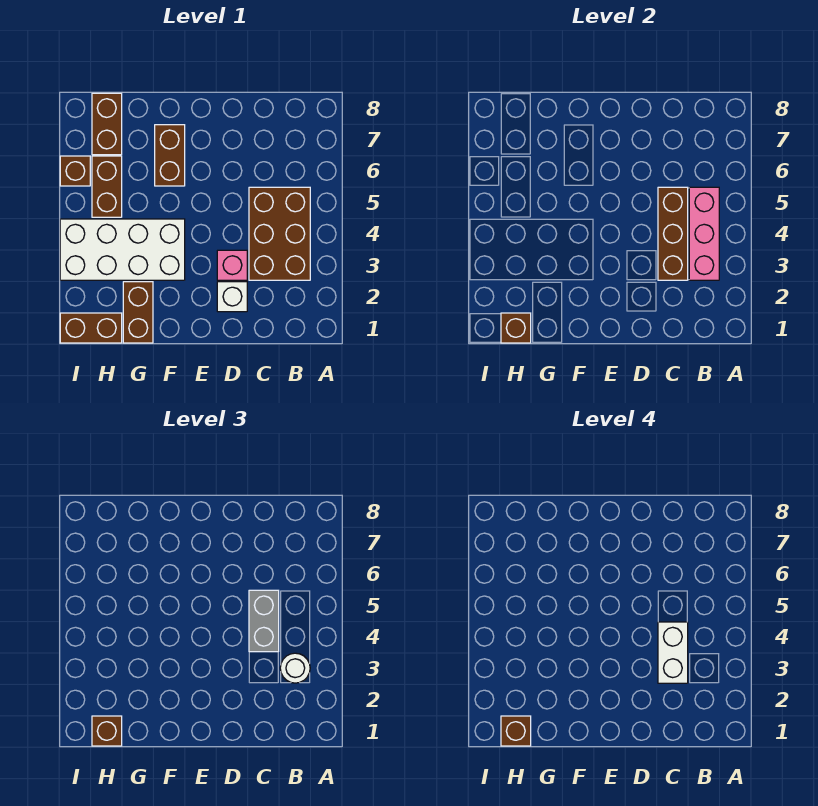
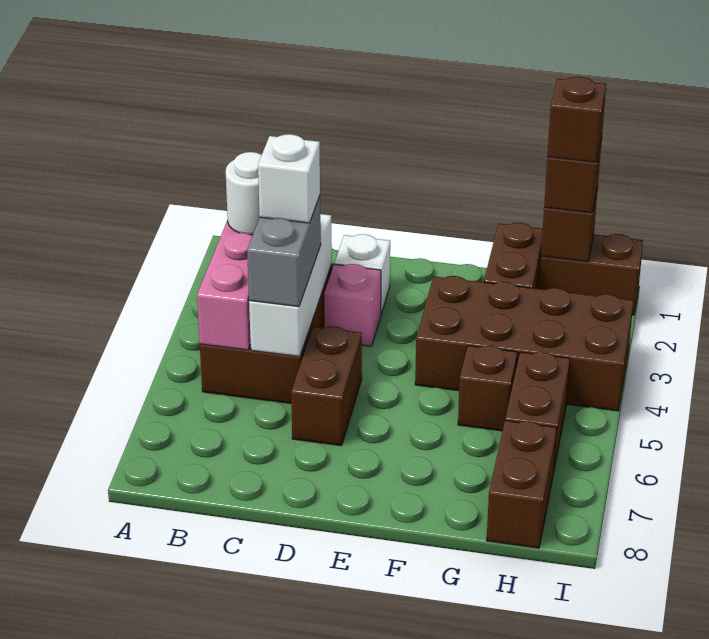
brown brick C3:C5 level 2 -> white brick C3:C5 level 2
white brick C3:C4 level 4 -> white brick C4 level 4
white brick F3:I4 level 1 -> brown brick F3:I4 level 1
brown brick F6:F7 level 1 -> brown brick D5:D6 level 1
brown brick I6 level 1 -> brown brick G5 level 1

